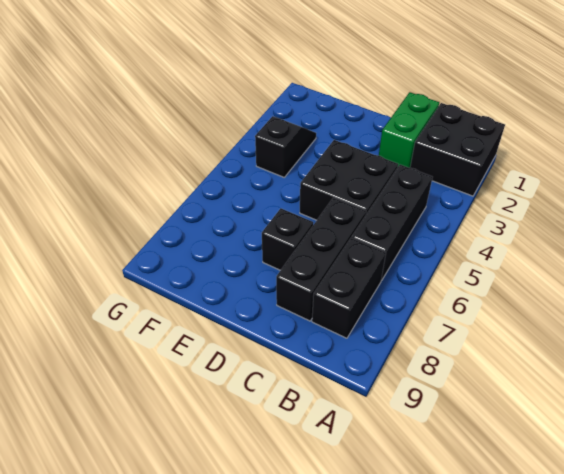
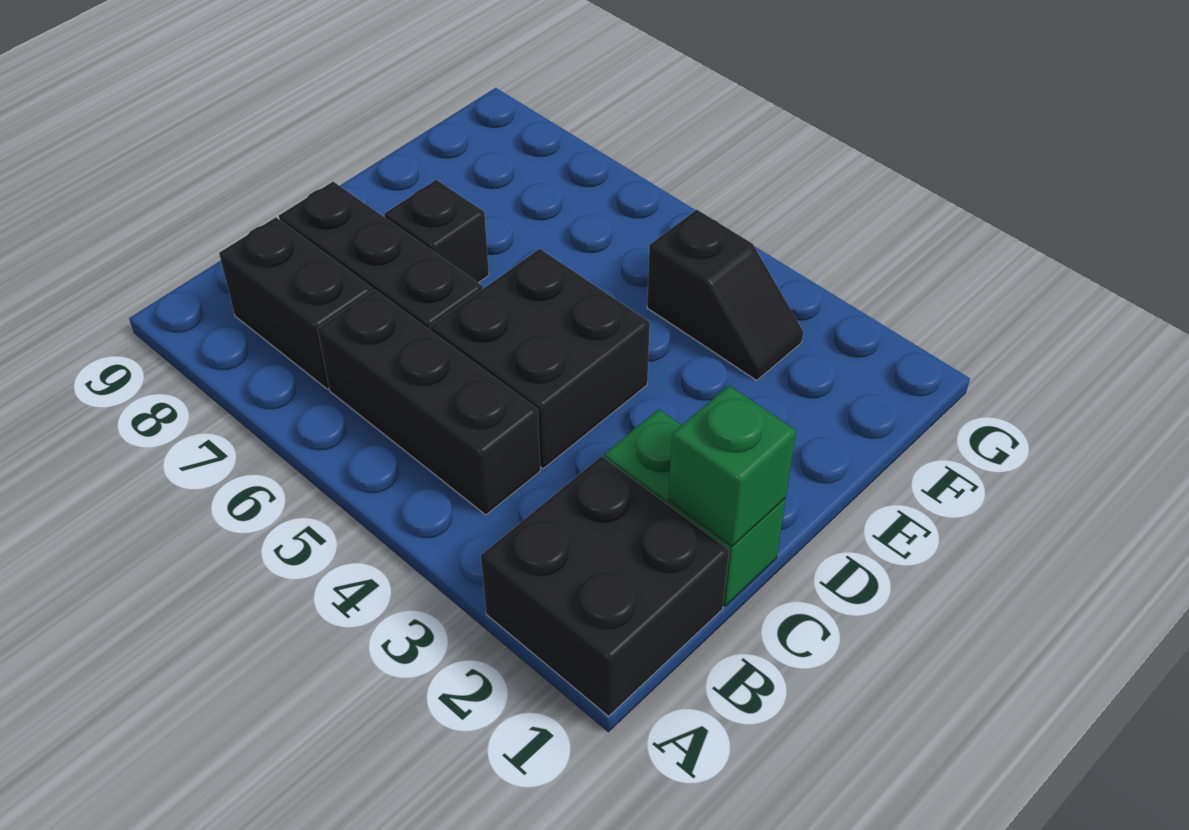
none -> green brick C1 level 2

